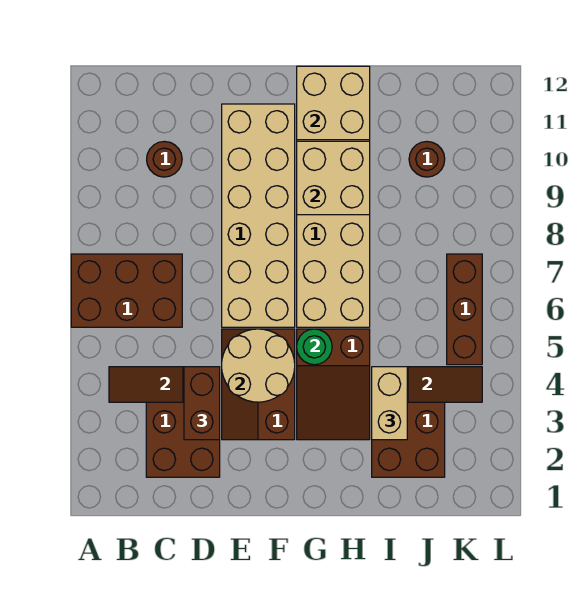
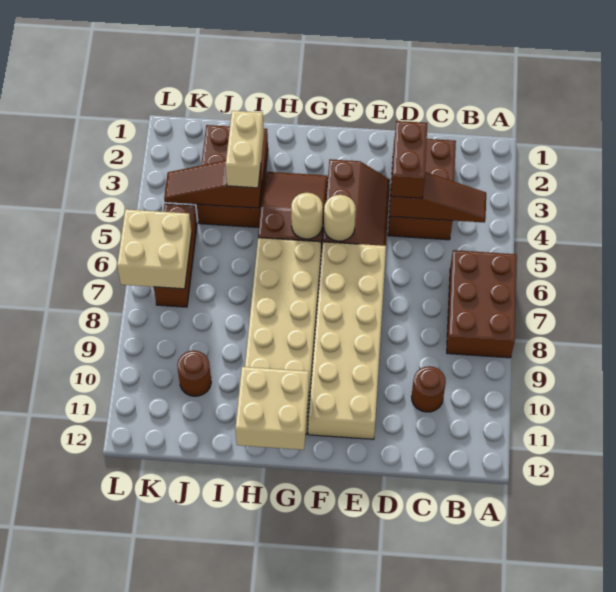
brown brick A6:C7 level 1 -> brown brick A6:B8 level 1
tan round brick E4:F5 level 2 -> tan round brick F5 level 2
green round brick G5 level 2 -> tan round brick G5 level 2
tan brick G9:H10 level 2 -> tan brick K6:L7 level 2

